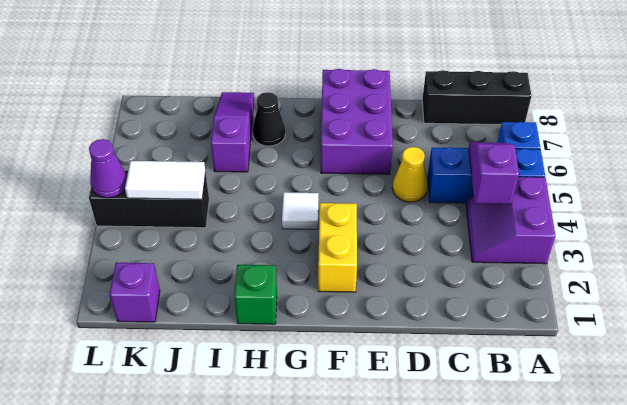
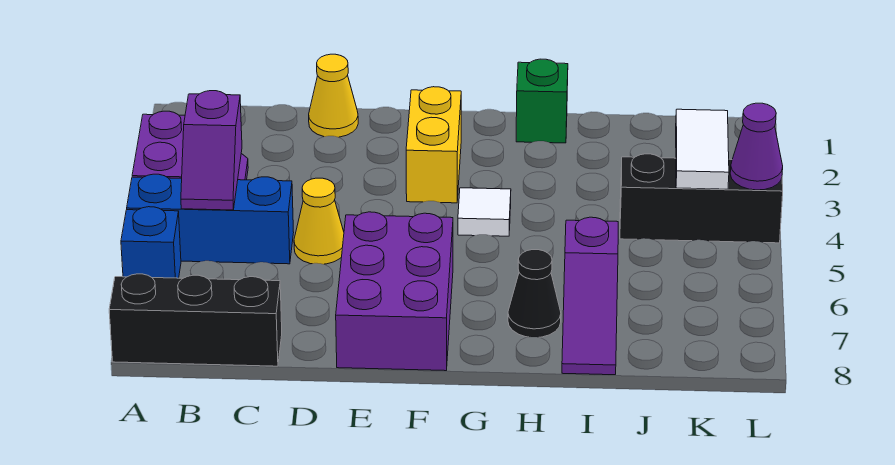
none -> yellow cone D1 level 1
white tile J4:K4 level 2 -> white tile K3:K4 level 2
purple brick K1 level 1 -> none

